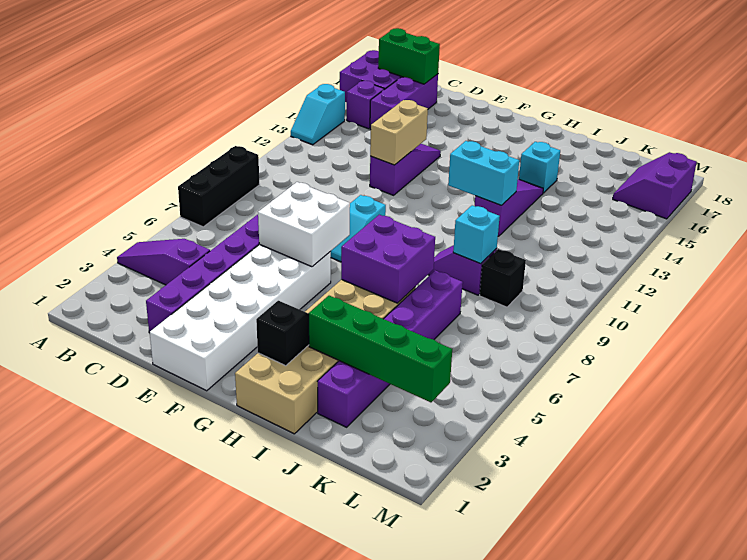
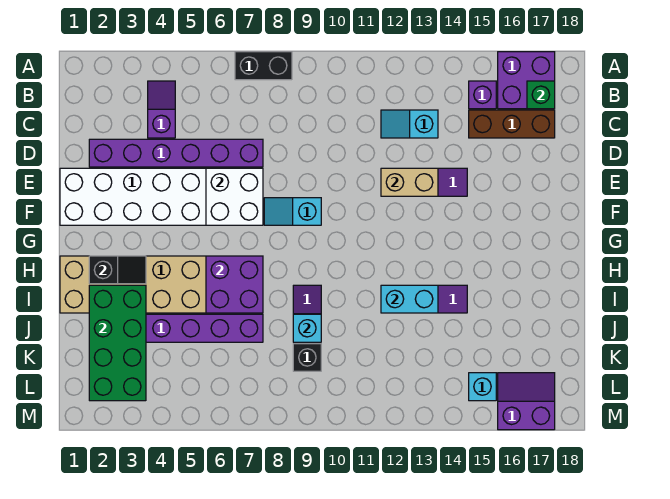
purple slope A4:C4 level 1 top C -> purple slope B4:C4 level 1 top C
black brick A7:A9 level 1 -> black brick A7:A8 level 1
cyan slope A13:A14 level 1 top 14 -> cyan slope C12:C13 level 1 top 13
green brick B17:C17 level 2 -> green brick B17 level 2
purple brick C15:C17 level 1 -> brown brick C15:C17 level 1
cyan brick H12:I12 level 2 -> cyan brick I12:I13 level 2
green brick I3:L3 level 2 -> green brick I2:L3 level 2
cyan brick I15 level 1 -> cyan brick L15 level 1

